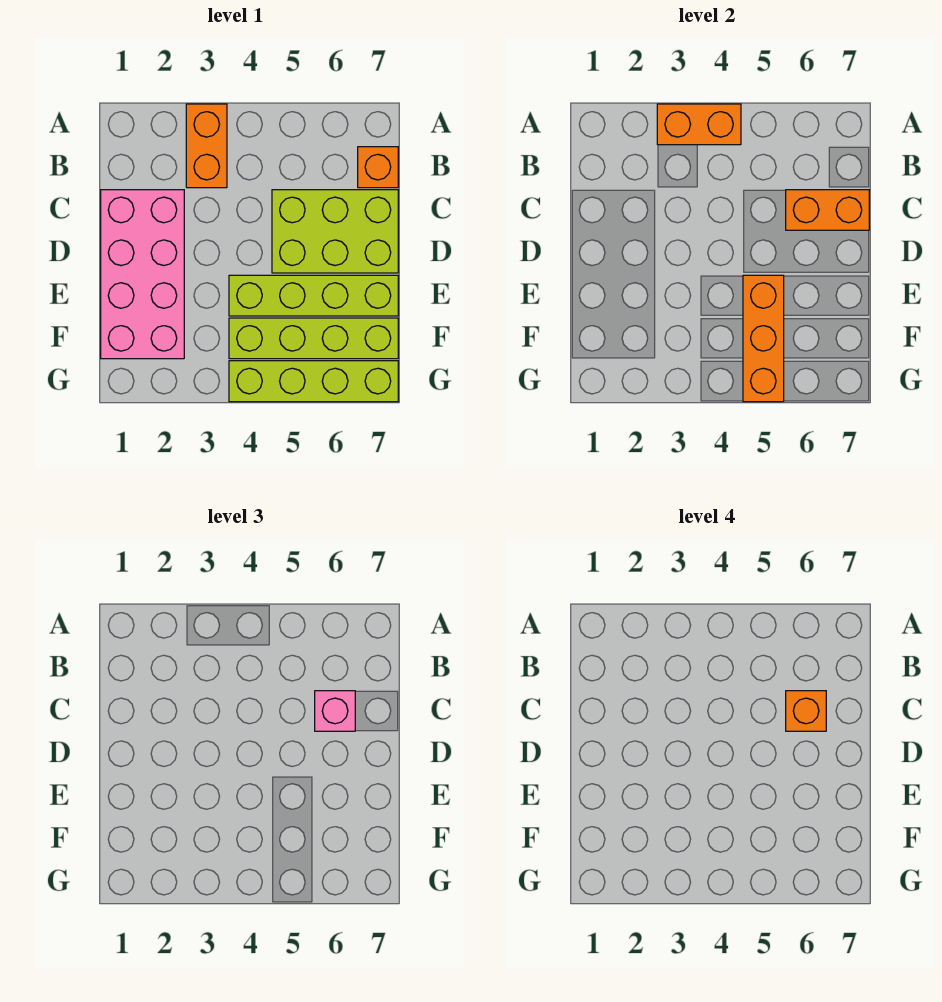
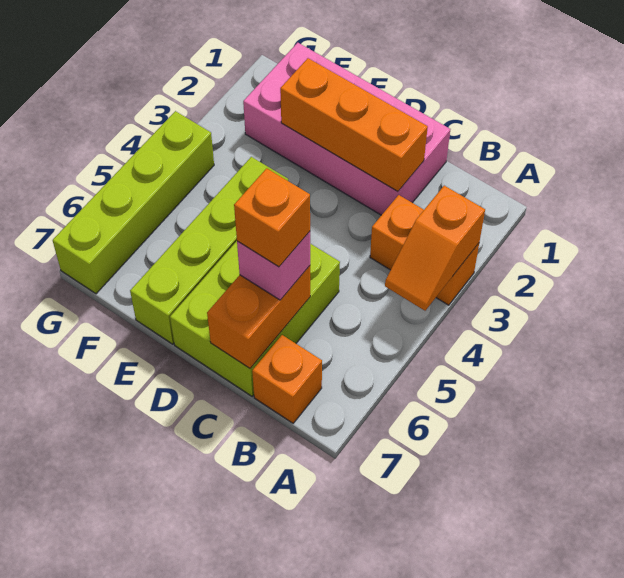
orange brick A3:A4 level 2 -> orange slope A3:A4 level 2 top 3
orange brick E5:G5 level 2 -> orange brick C2:E2 level 2
lime brick F4:F7 level 1 -> none

